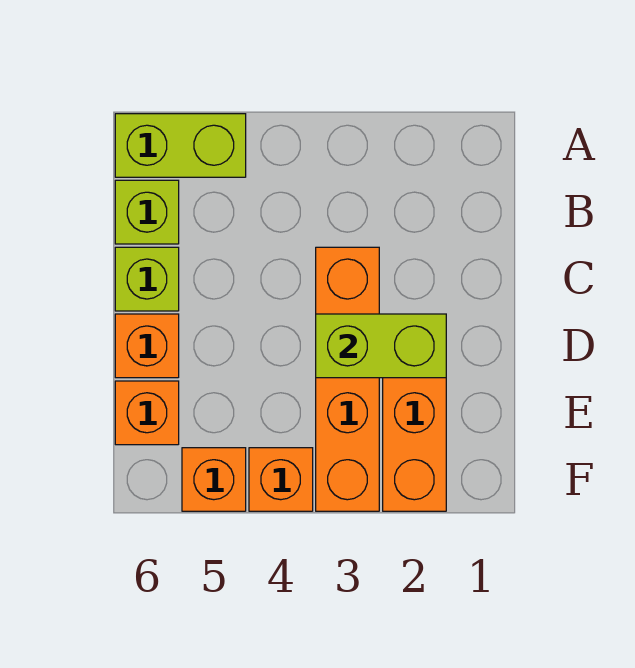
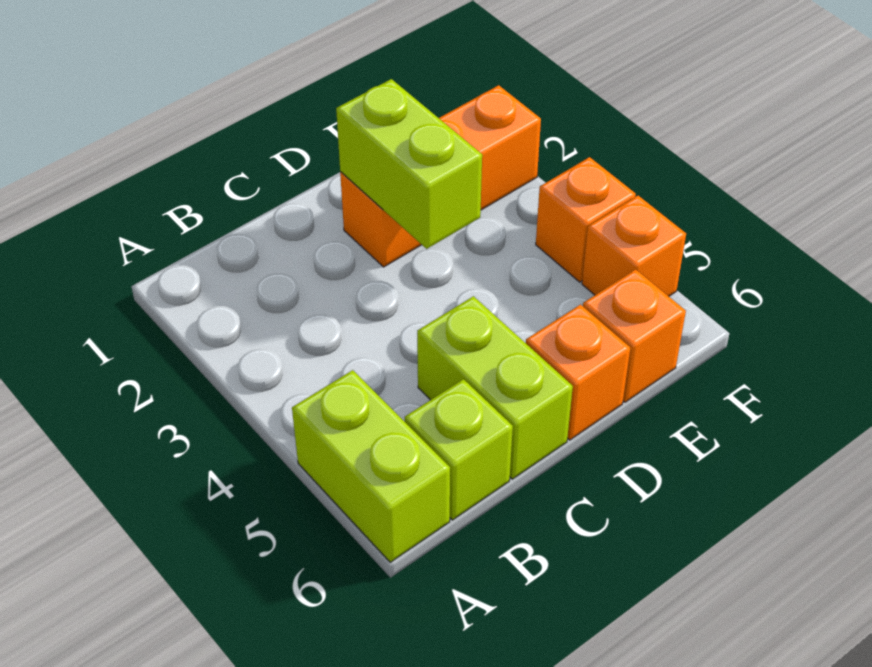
orange brick C3:F3 level 1 -> none
lime brick C6 level 1 -> lime brick C5:C6 level 1

